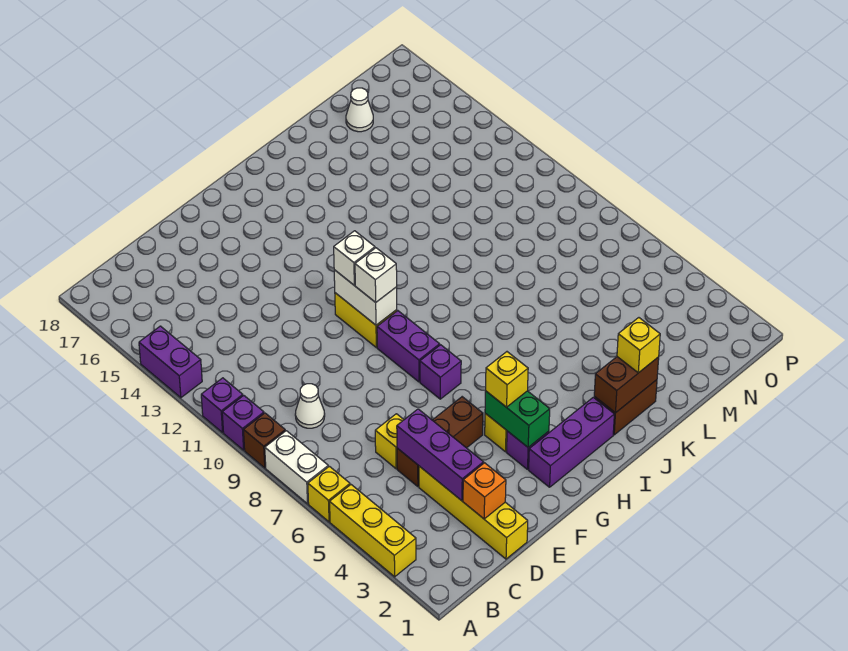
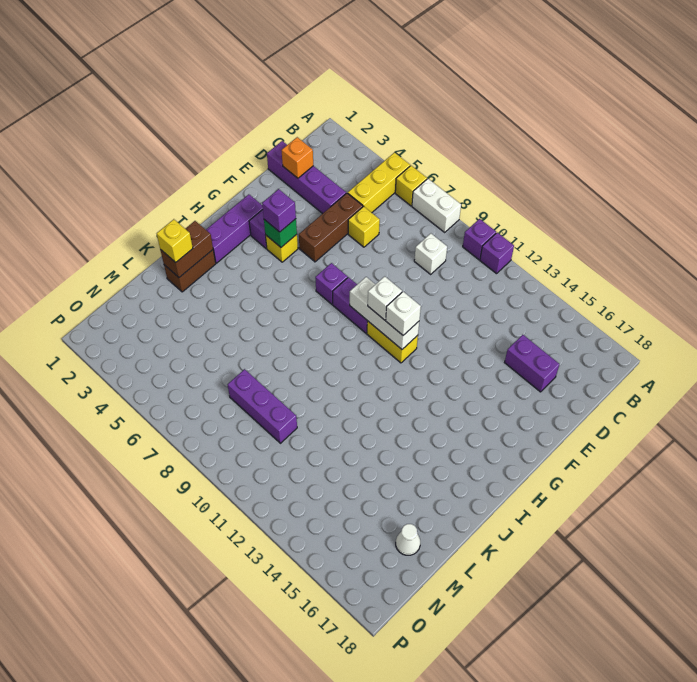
yellow brick A3:A5 level 1 -> yellow brick A5:C5 level 1
brown brick A9 level 1 -> none
purple brick A13:A14 level 1 -> purple brick D15:D16 level 1
white cone C9 level 1 -> white brick C9 level 1
yellow brick D1:D4 level 1 -> purple brick D1:D4 level 1
purple brick D3:D5 level 2 -> purple brick M8:M10 level 1
green brick G3:G4 level 2 -> green brick G4 level 2
yellow brick G4 level 3 -> purple brick G4 level 3
white brick G10:G11 level 2 -> white brick G9:G11 level 2

